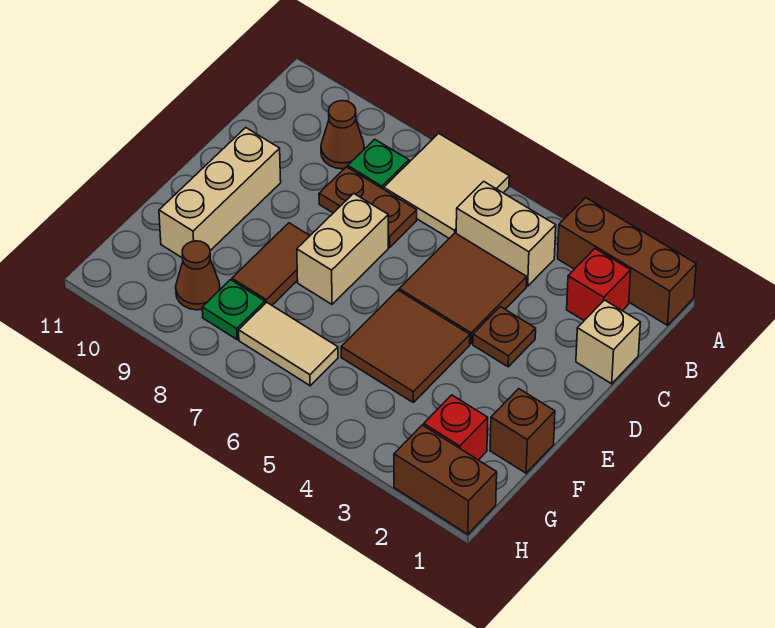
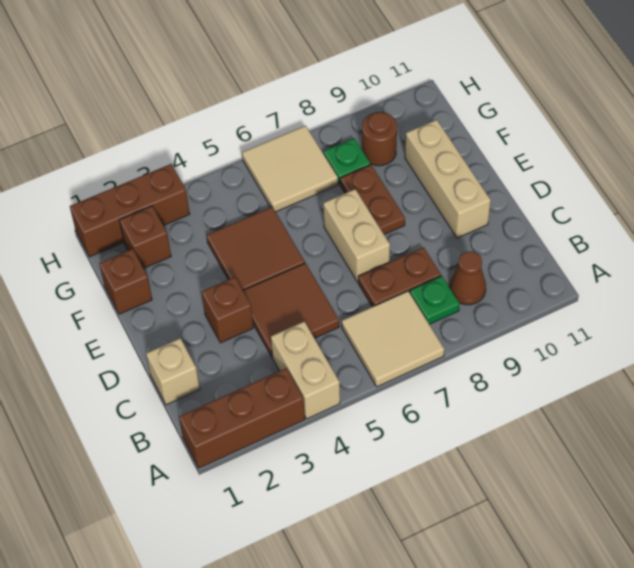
red brick B2 level 1 -> none
tan brick B4:B5 level 1 -> tan brick A4:B4 level 1
brown plate D3 level 1 -> brown brick D3 level 1
brown tile E8:F8 level 1 -> brown plate E8:F8 level 1
red brick G2 level 1 -> brown brick G2 level 1
tan tile G6:G7 level 1 -> tan tile G6:H7 level 1
brown cone G9 level 1 -> brown round brick G9 level 1
brown brick H1:H2 level 1 -> brown brick H1:H3 level 1

